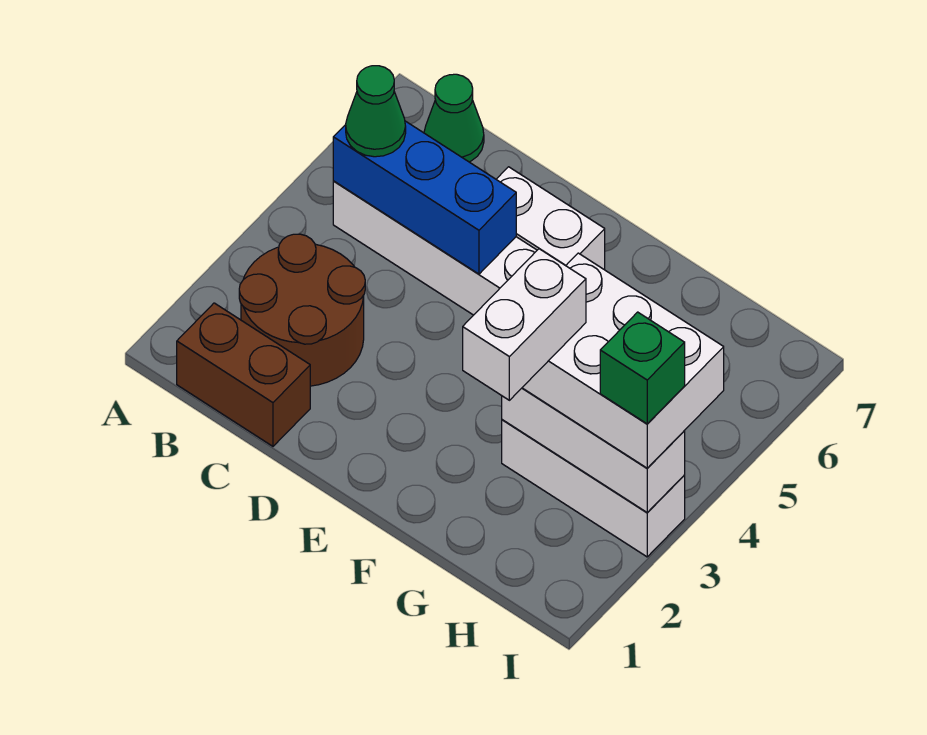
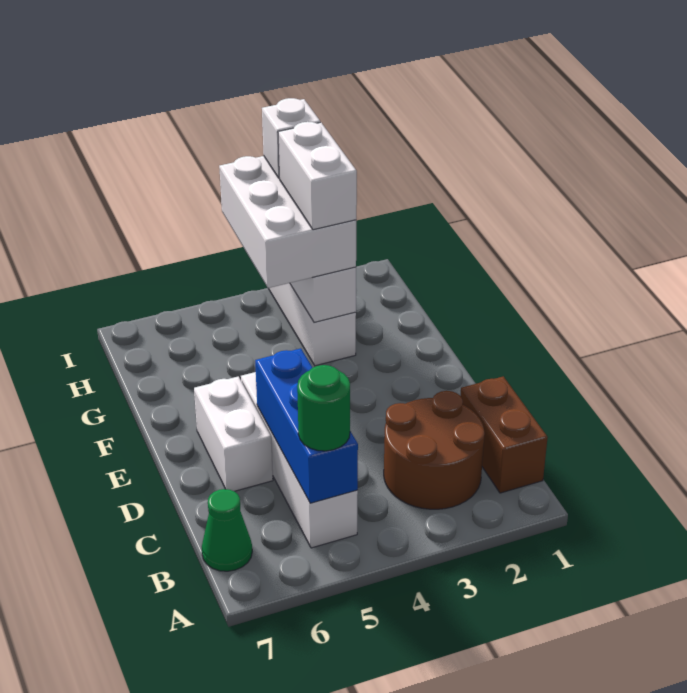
green cone B5 level 3 -> green round brick B5 level 3
white brick G2:G3 level 4 -> white brick G3:H3 level 4
green brick I3 level 4 -> white brick I3 level 4

